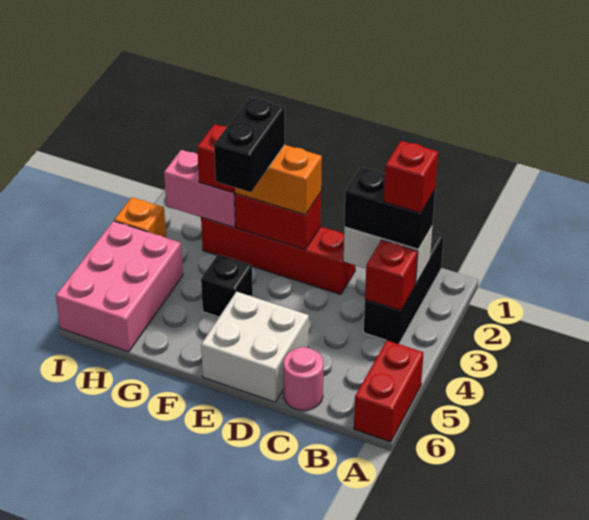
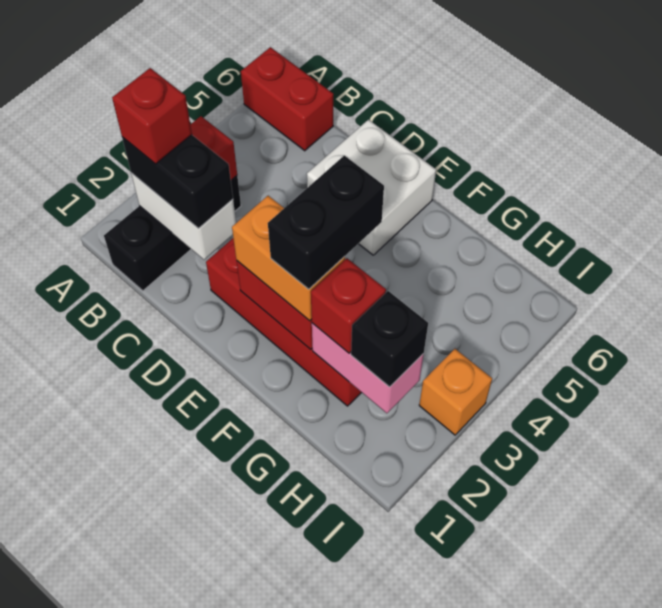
red brick A5:A6 level 1 -> red brick A6:B6 level 1
pink round brick C6 level 1 -> none
black brick F4 level 1 -> black brick H2 level 3
pink brick H4:I6 level 1 -> none

